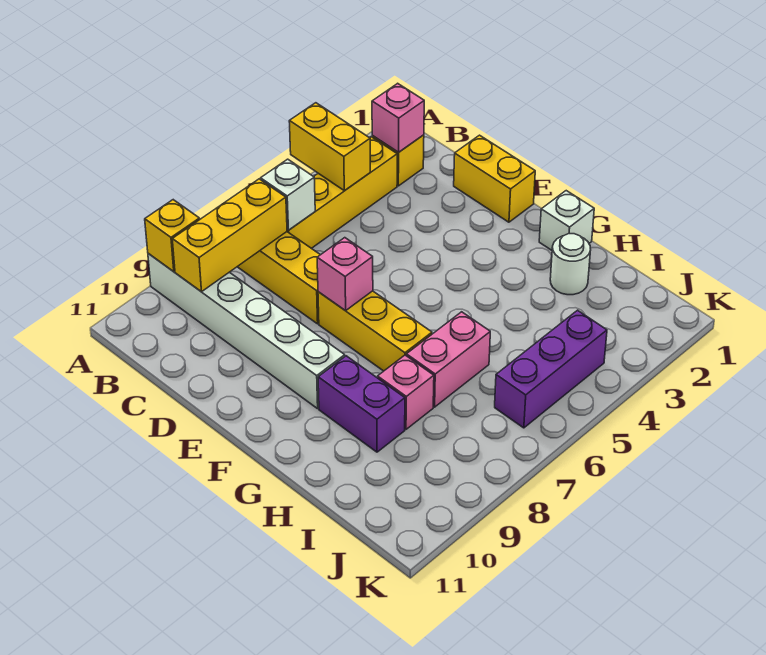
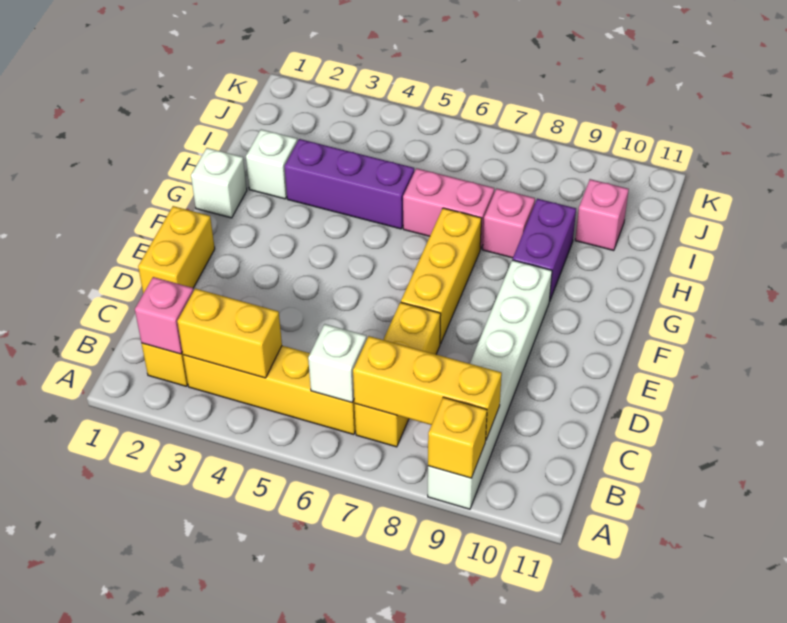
yellow brick A4:B4 level 2 -> yellow brick B3:B4 level 2
pink brick E7 level 2 -> pink brick I10 level 1
white round brick H2 level 1 -> white brick H2 level 1
purple brick J4:J6 level 1 -> purple brick H3:H5 level 1

